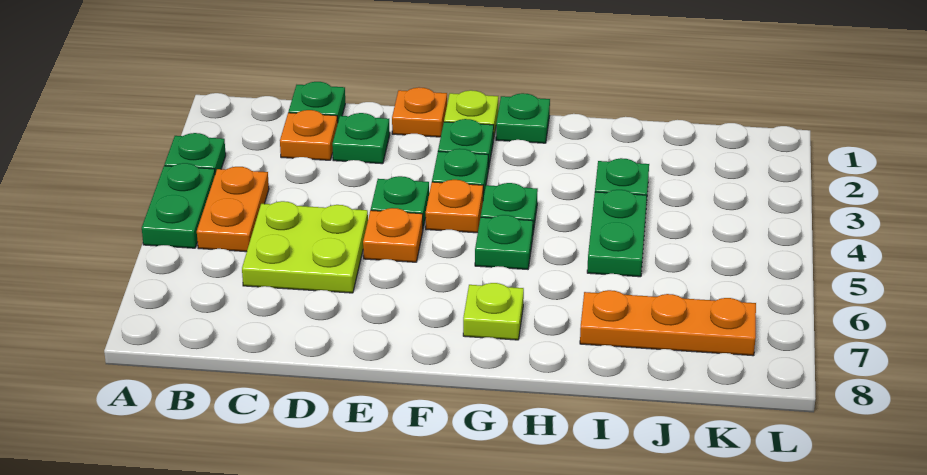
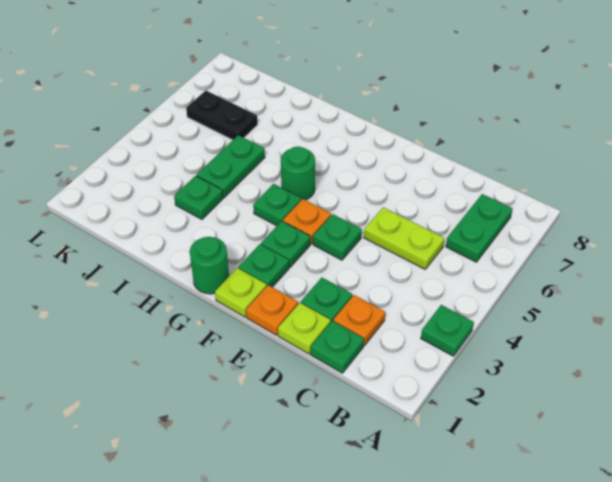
green plate A4:A5 level 1 -> green plate B6:B7 level 1
orange plate B4:B5 level 1 -> none
lime plate C5:D6 level 1 -> lime plate C5:D5 level 1
orange plate E5 level 1 -> none
green plate G1 level 1 -> green round brick G1 level 1
green plate G5 level 1 -> green round brick G5 level 1
lime plate G7 level 1 -> lime plate D1 level 1
orange plate I7:K7 level 1 -> none
none -> black plate J6:K6 level 1

